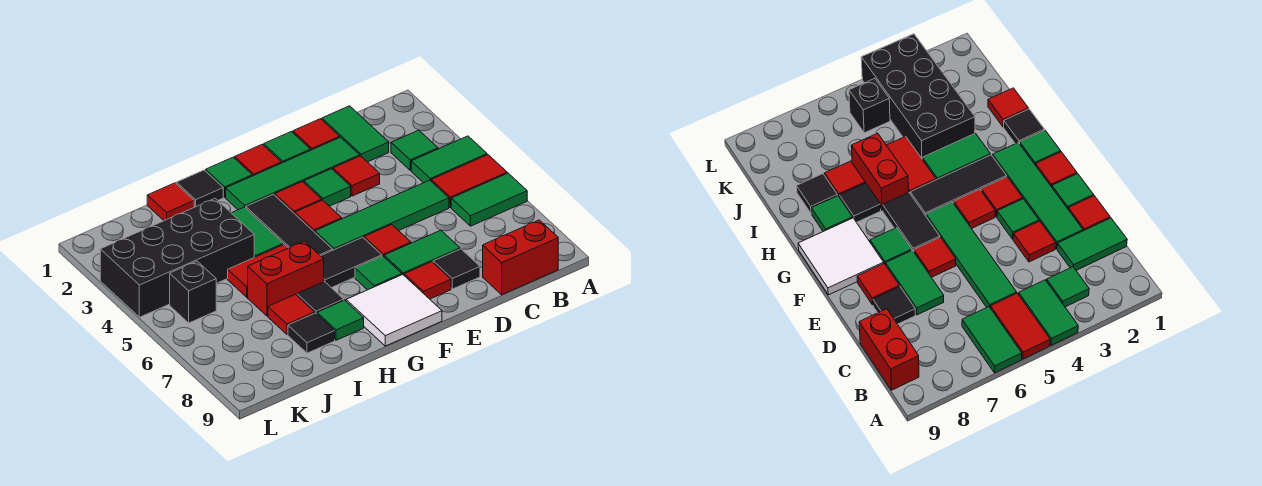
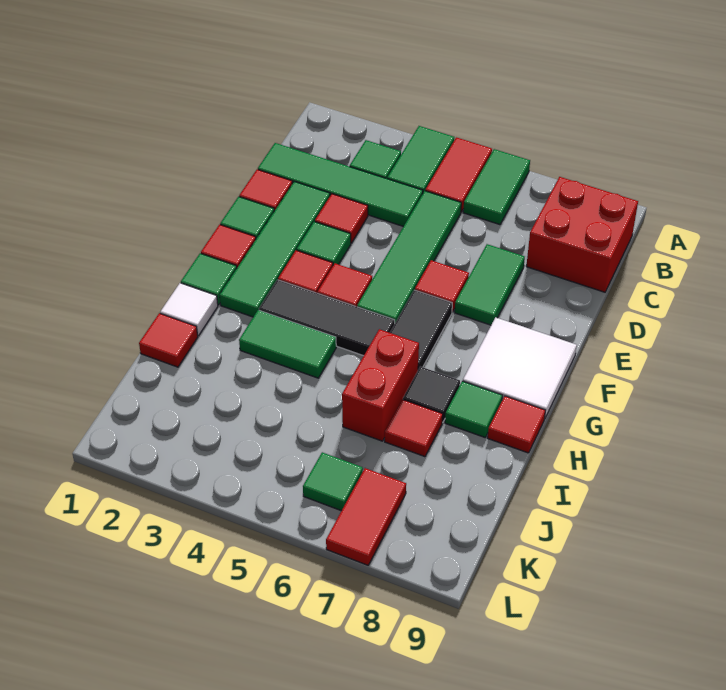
red brick B9:C9 level 1 -> red brick B8:C9 level 1
green tile C1:C2 level 1 -> green tile C1:C4 level 1
black tile D8 level 1 -> none
red tile E8 level 1 -> red tile H9 level 1
green tile F7 level 1 -> green tile K6 level 1
black tile H1 level 1 -> white tile H1 level 1
red tile H5:I5 level 1 -> red tile K7:L7 level 1
black brick I3:L4 level 1 -> none
black tile I8 level 1 -> none
black brick K5 level 1 -> none

